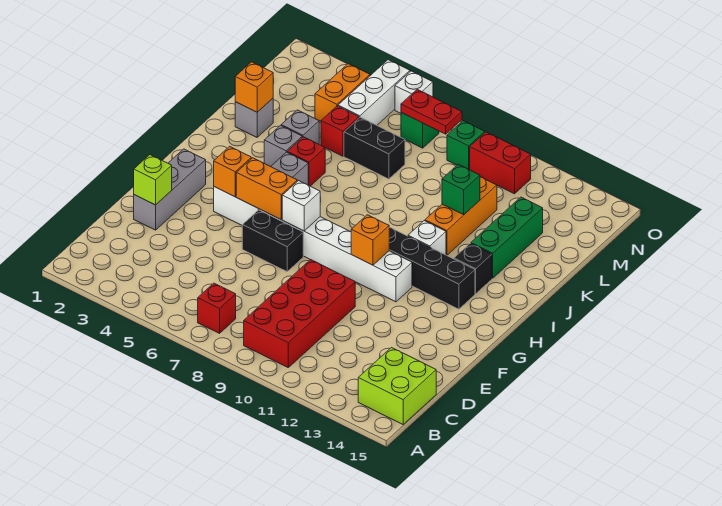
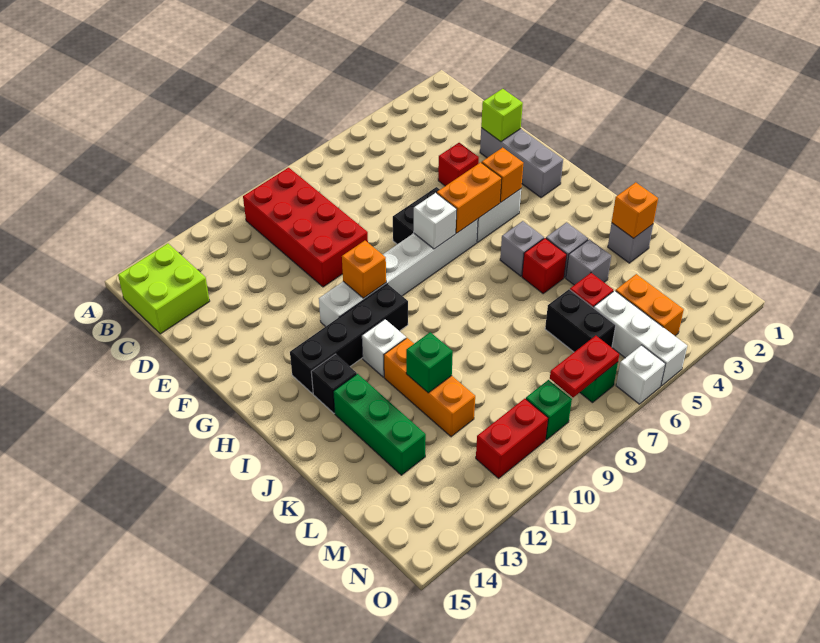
red brick B7 level 1 -> red brick E4 level 1
black brick L6:L7 level 1 -> black brick L6:M6 level 1

